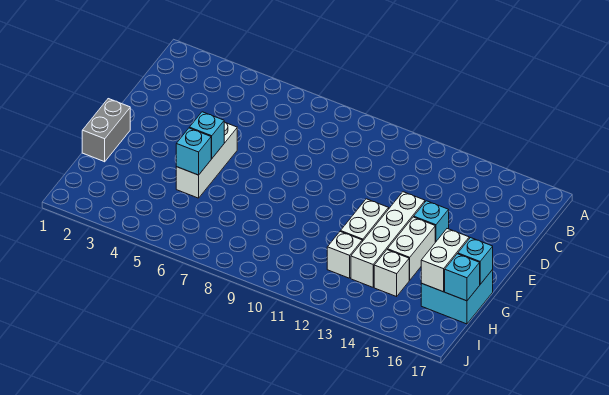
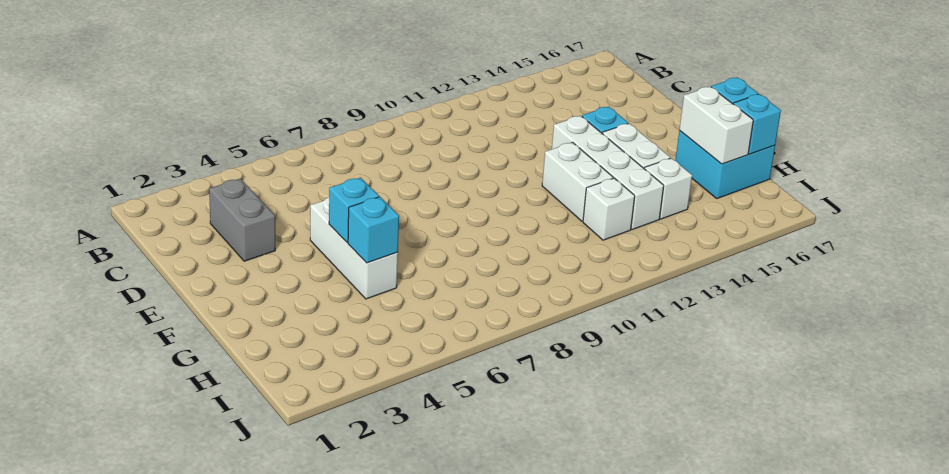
grey brick F1:G1 level 1 -> grey brick C3:D3 level 1

